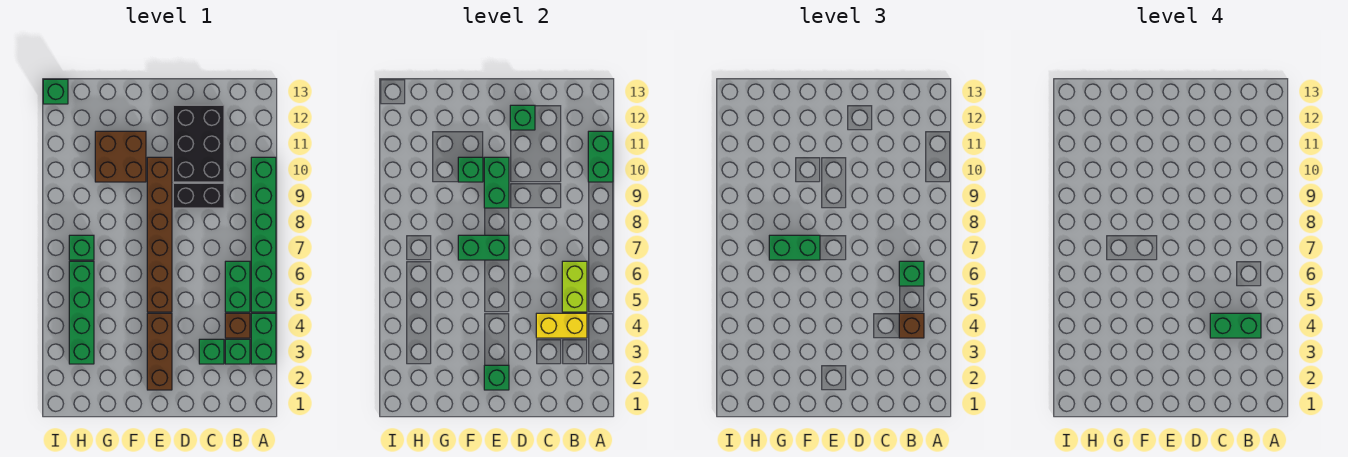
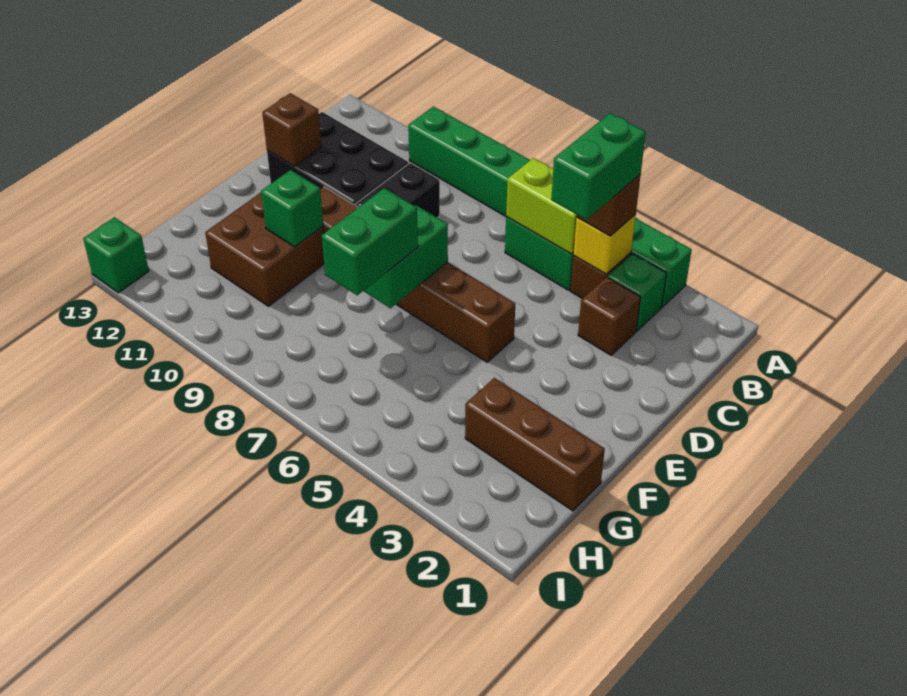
green brick A10:A11 level 2 -> none
yellow brick B4:C4 level 2 -> yellow brick B4 level 2
green brick B6 level 3 -> none
green brick C3 level 1 -> brown brick C3 level 1
green brick D12 level 2 -> brown brick D12 level 2
brown brick E2:E4 level 1 -> brown brick G1:G3 level 1
green brick E2 level 2 -> none
green brick E9:E10 level 2 -> none
green brick H3:H6 level 1 -> none
green brick H7 level 1 -> none

